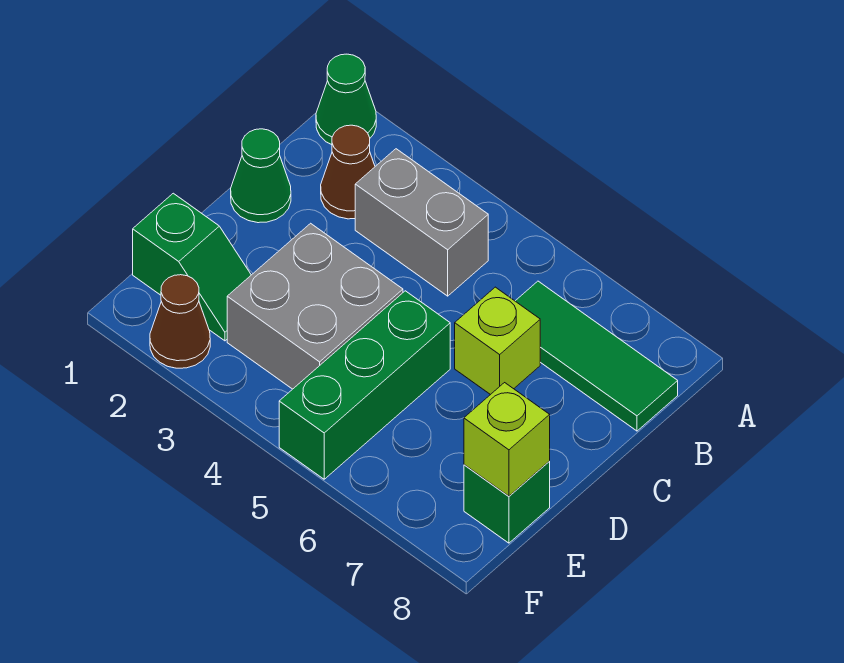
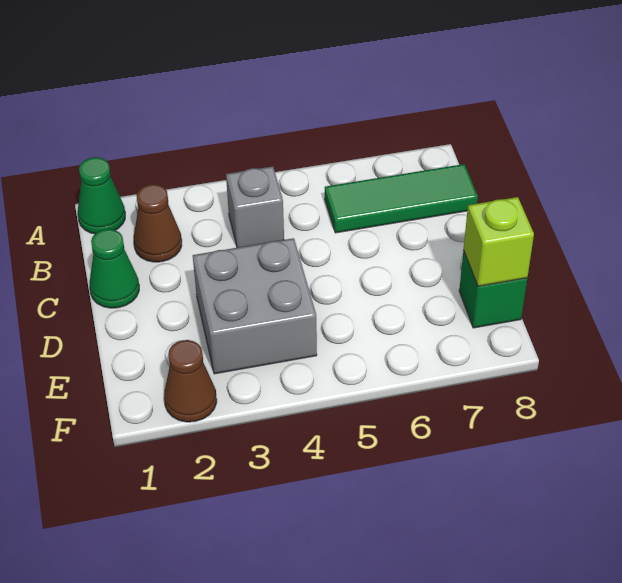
grey brick B3:B4 level 1 -> grey brick B4 level 1
lime brick C6 level 1 -> none
green brick D5:F5 level 1 -> none
green slope E1:E2 level 1 top 1 -> none

